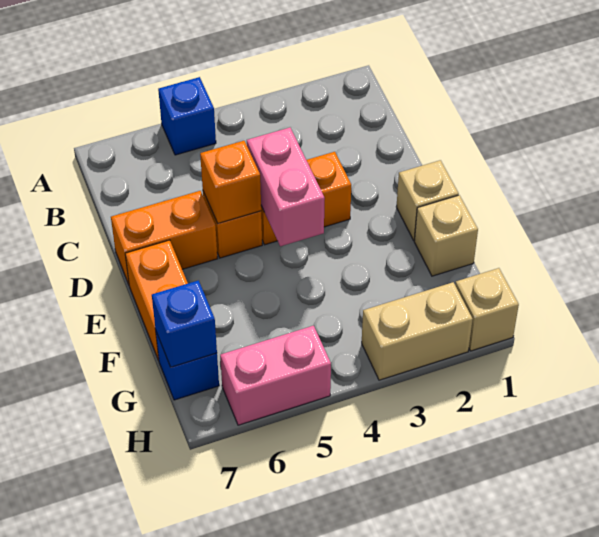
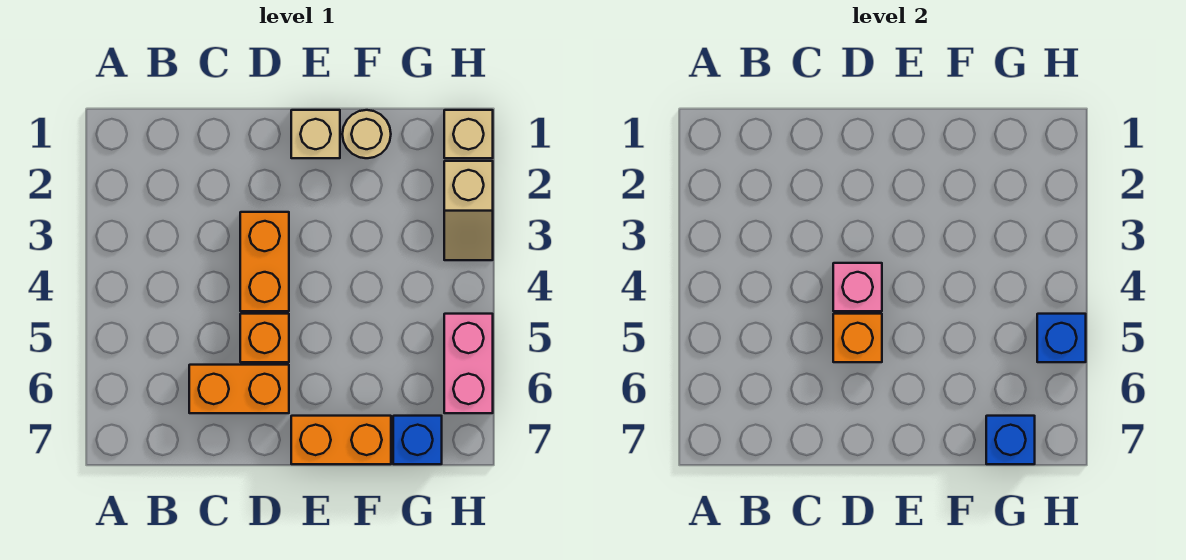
blue brick A5 level 1 -> blue brick H5 level 2
pink brick D4:E4 level 2 -> pink brick D4 level 2
orange brick D6:D7 level 1 -> orange brick C6:D6 level 1
tan brick F1 level 1 -> tan round brick F1 level 1
tan brick H2:H3 level 1 -> tan slope H2:H3 level 1 top 2

